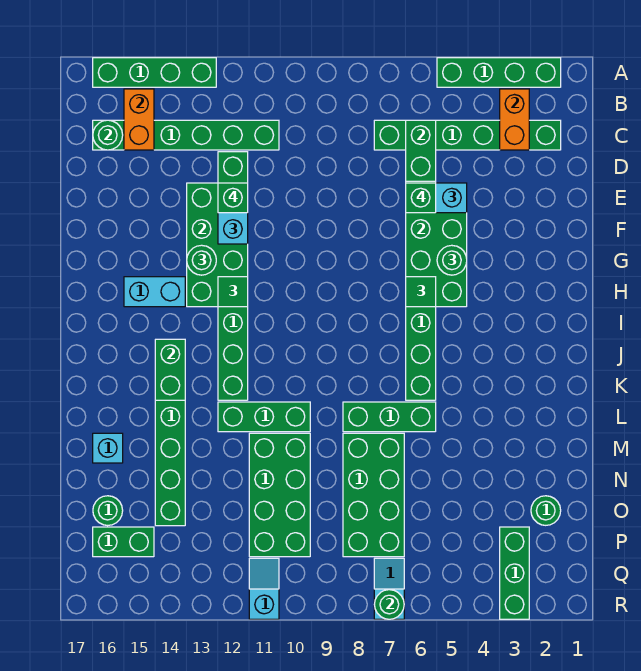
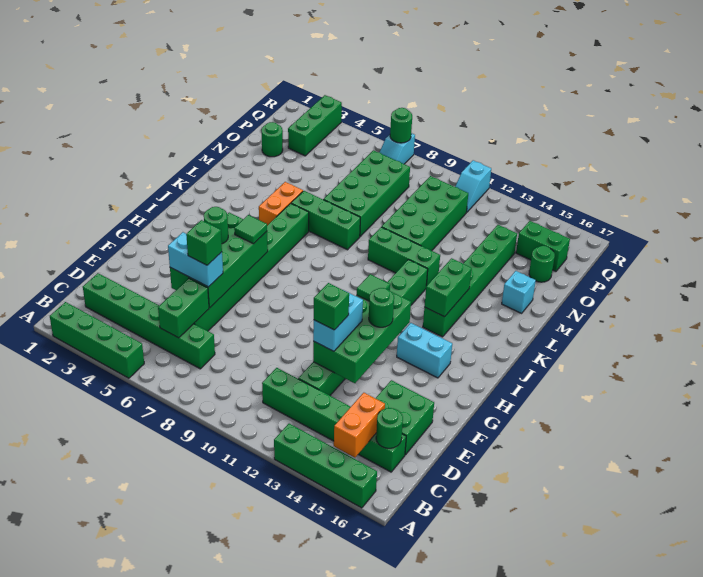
orange brick B3:C3 level 2 -> orange brick K5:L5 level 1
none -> green brick D15:E16 level 1

